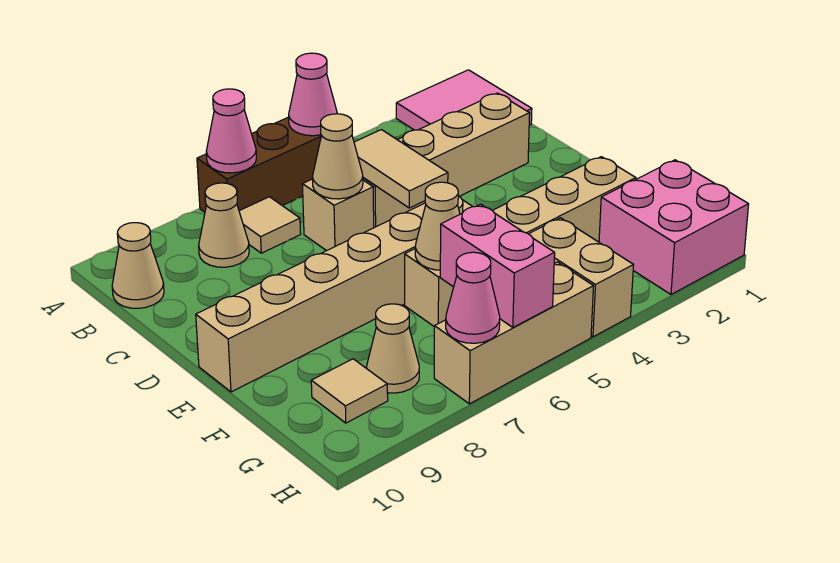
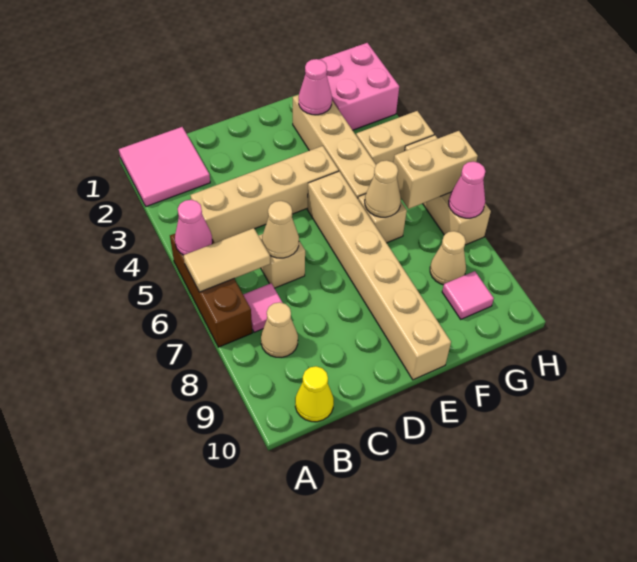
pink cone A7 level 2 -> pink cone F2 level 2
tan tile B7 level 1 -> pink tile B7 level 1
tan cone B10 level 1 -> yellow cone B10 level 1
tan brick C2:C5 level 1 -> tan brick B4:E4 level 1
tan tile C5:D5 level 2 -> tan tile A6:B6 level 2
pink brick G6:H6 level 2 -> tan brick G6:H6 level 2
tan tile G9 level 1 -> pink tile G9 level 1

